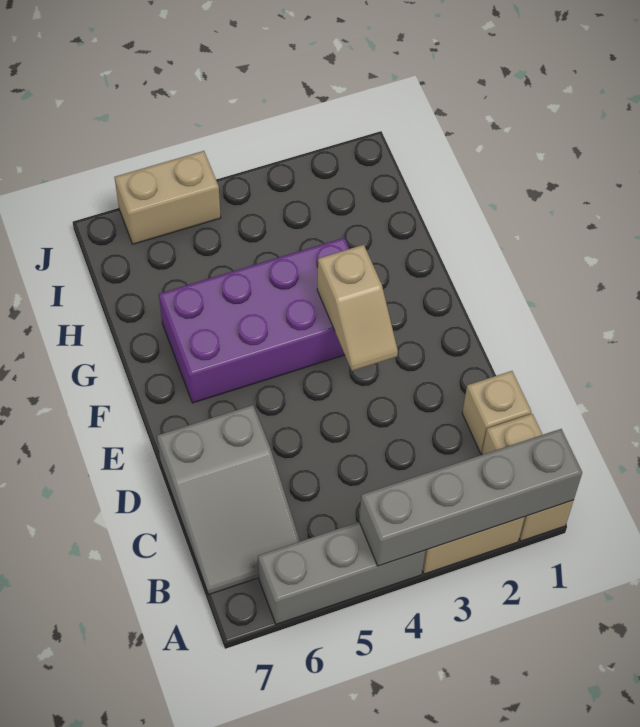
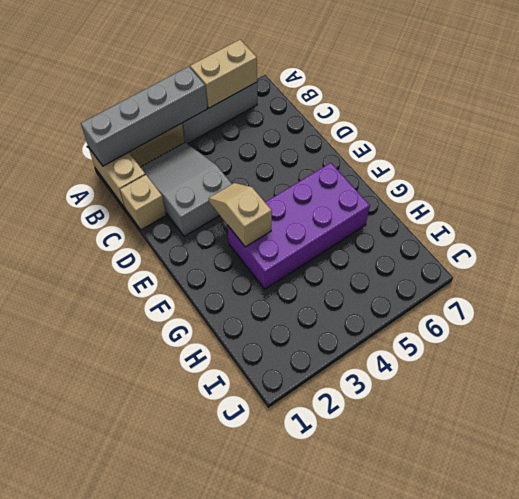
grey slope B6:D7 level 1 top D -> grey slope B2:D3 level 1 top D
tan brick J5:J6 level 1 -> tan brick A5:A6 level 2

